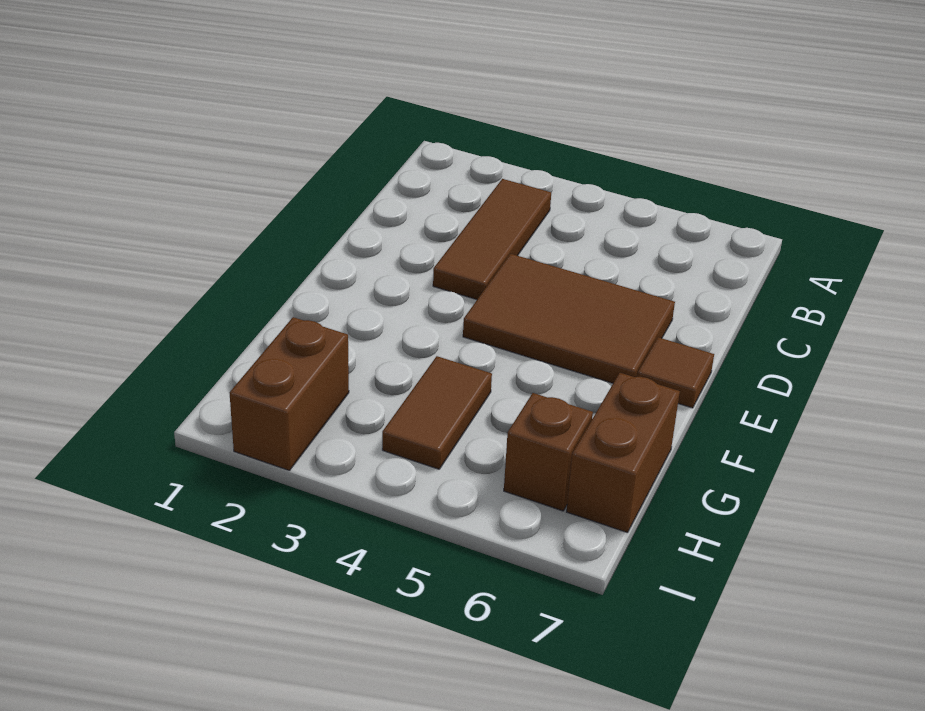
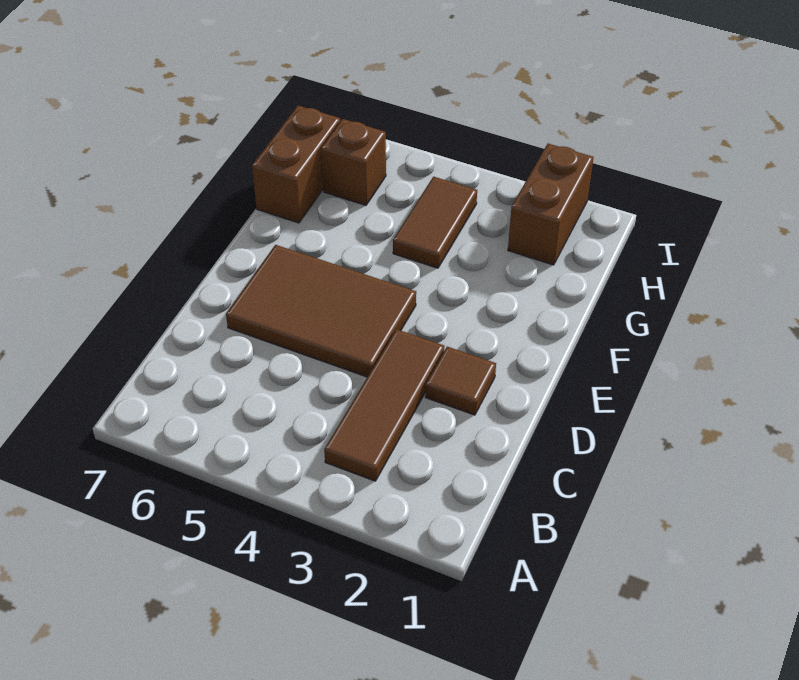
brown tile E7 level 1 -> brown tile D2 level 1

